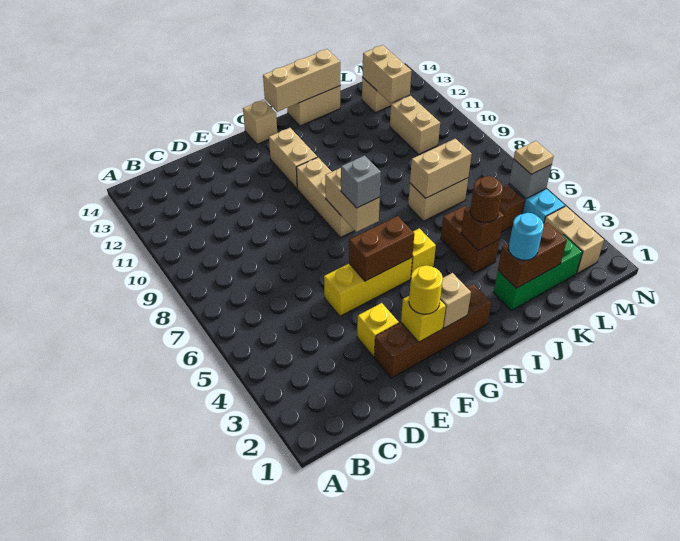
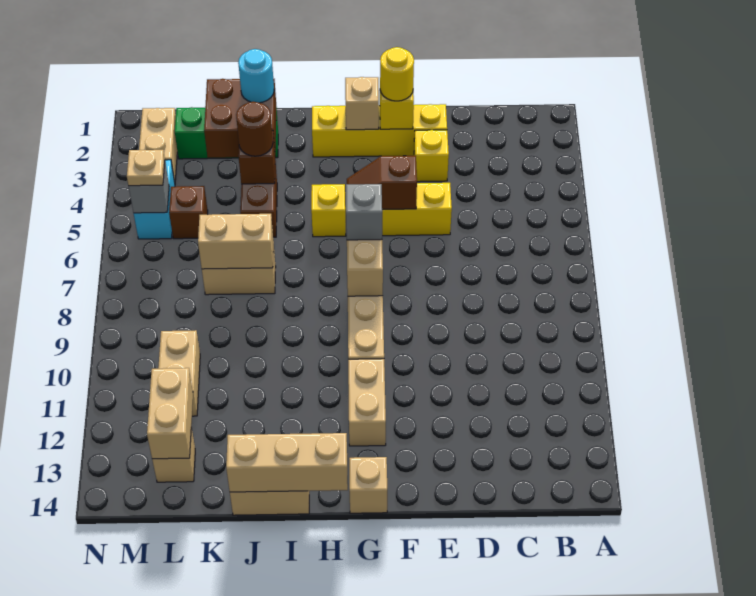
brown brick E2:H2 level 1 -> yellow brick E2:H2 level 1
brown brick F5:G5 level 2 -> brown slope F5:G5 level 2 top F
brown brick J2:K2 level 2 -> brown brick J2:K3 level 2

